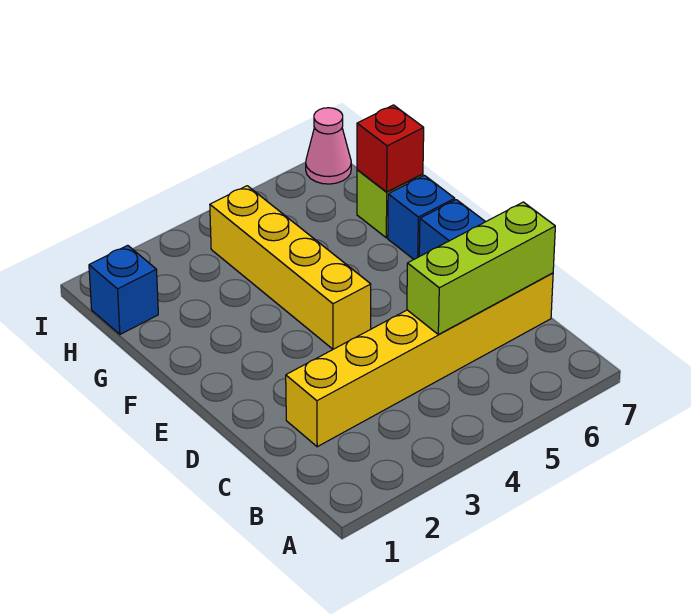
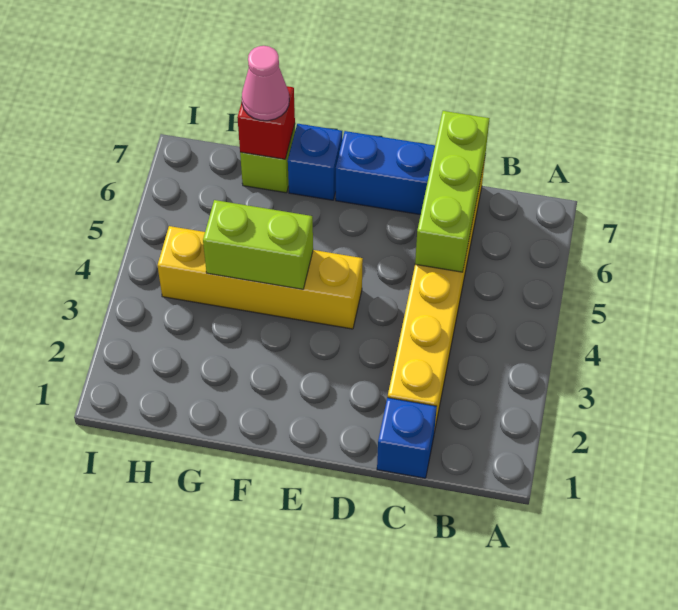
none -> lime brick F4:G4 level 2
blue brick H1 level 1 -> blue brick C1 level 1
pink cone I7 level 1 -> pink cone G7 level 3

